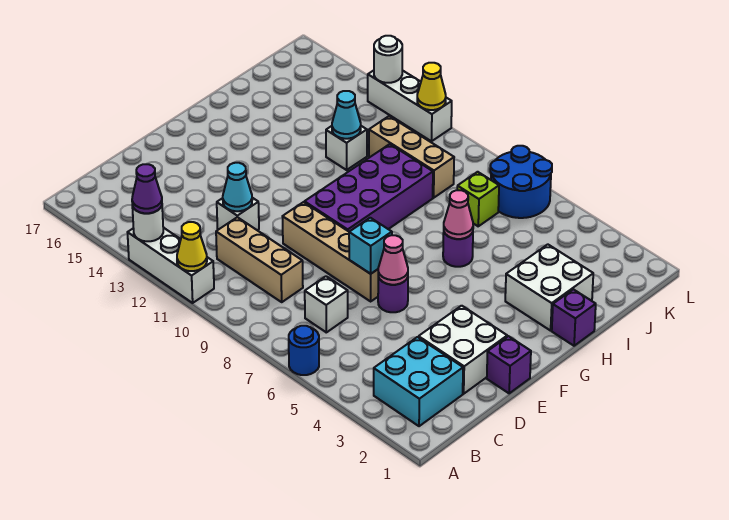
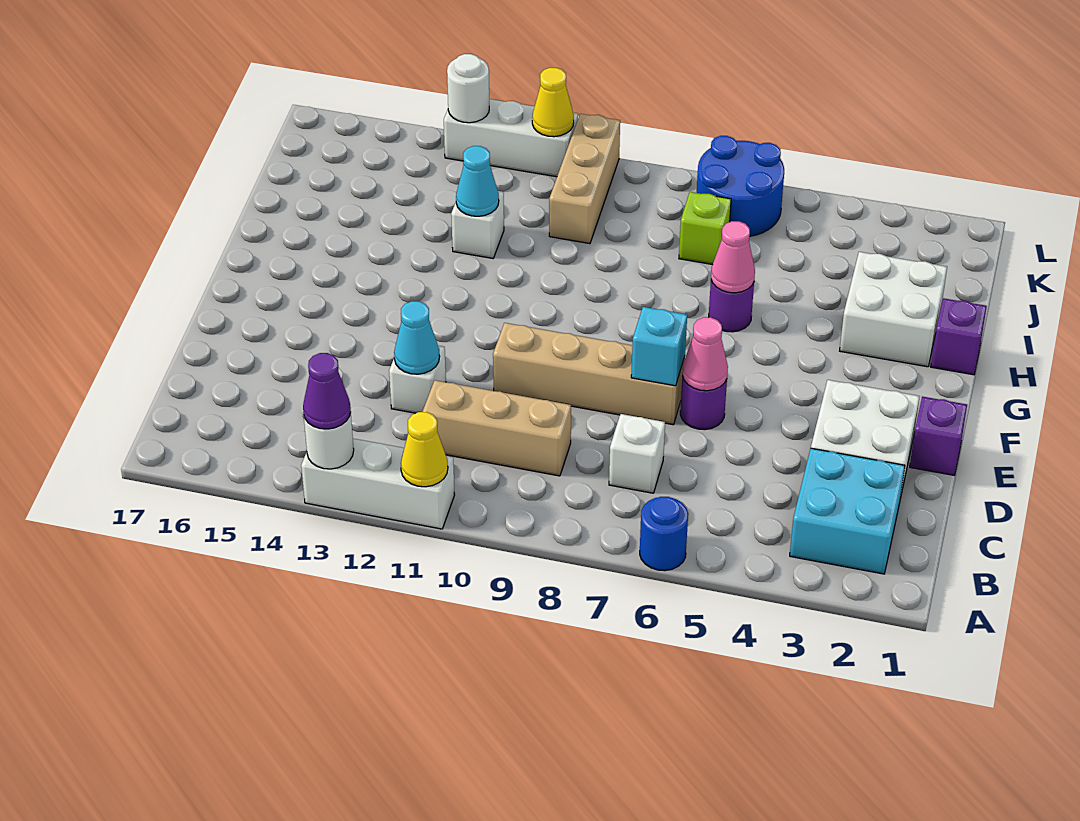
purple brick F9:I10 level 1 -> none
tan brick J9:J11 level 1 -> tan brick J10:L10 level 1

